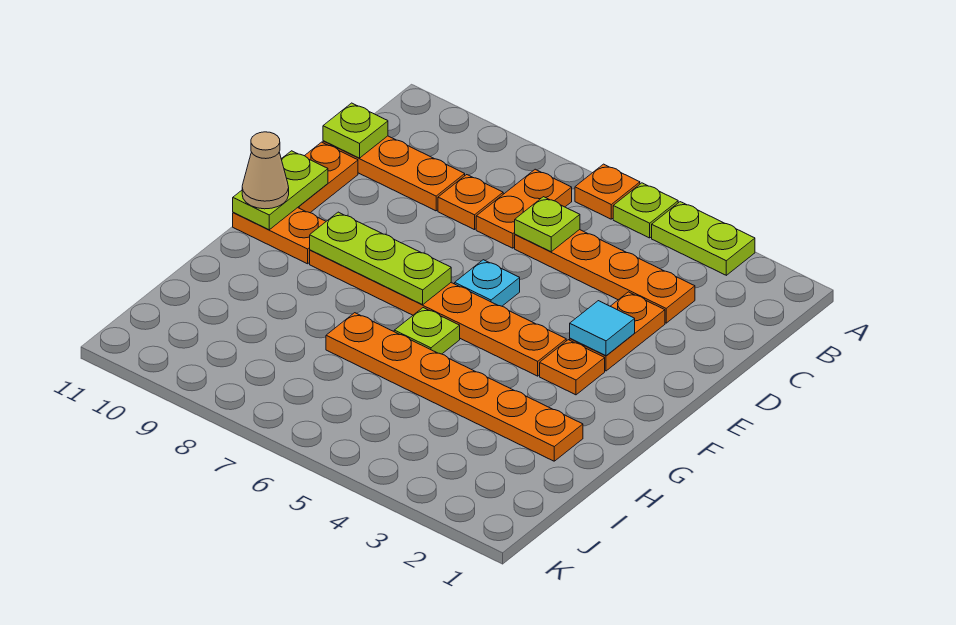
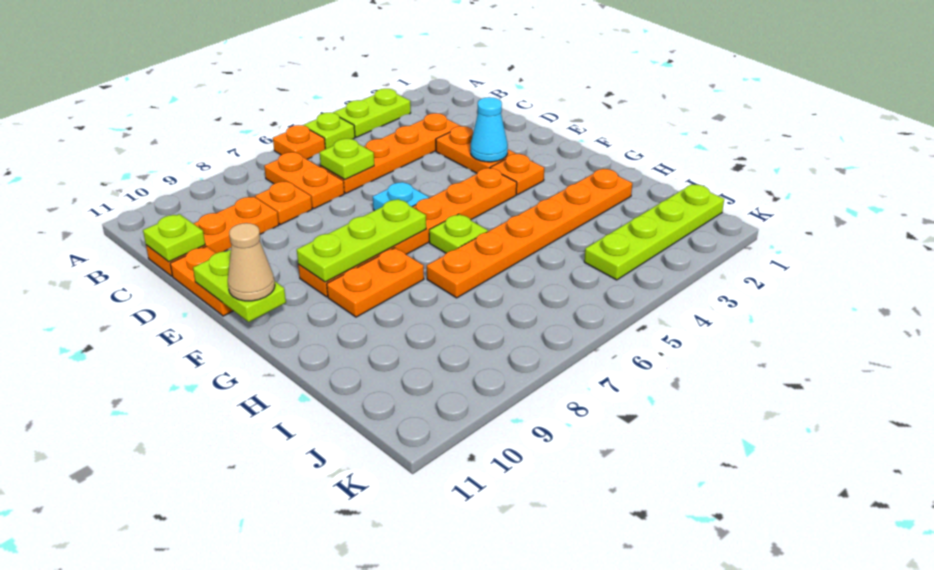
cyan tile E3 level 2 -> cyan cone E3 level 2
orange plate F10:F11 level 1 -> orange plate G8:G9 level 1
none -> lime plate J1:J4 level 1

